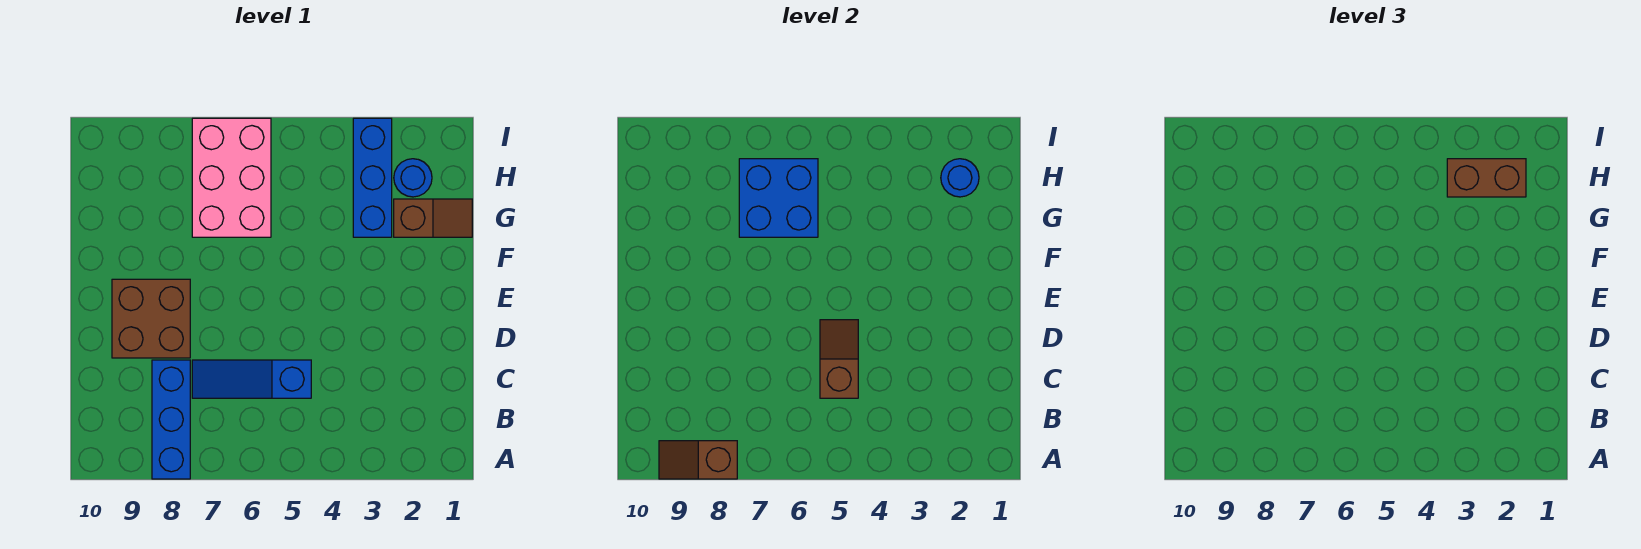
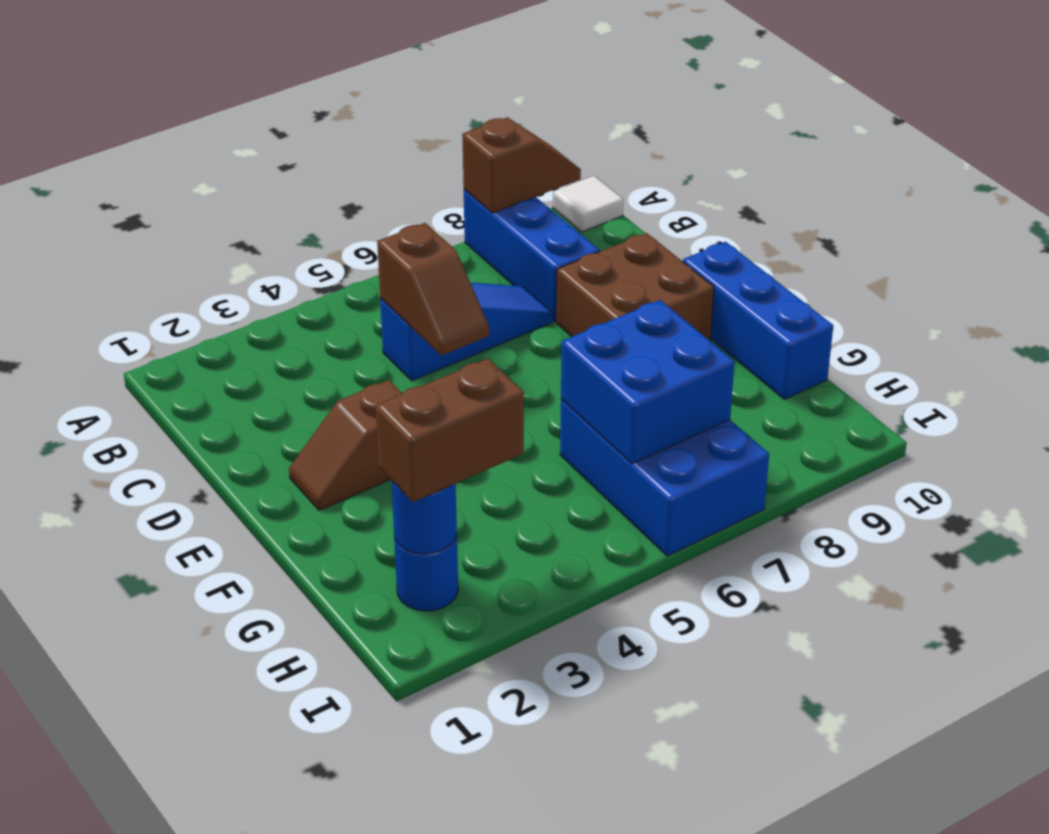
none -> white tile A10 level 1
brown slope G1:G2 level 1 top 2 -> brown slope E2:E3 level 1 top 3
blue brick G3:I3 level 1 -> blue brick E10:G10 level 1
pink brick G6:I7 level 1 -> blue brick G6:I7 level 1

